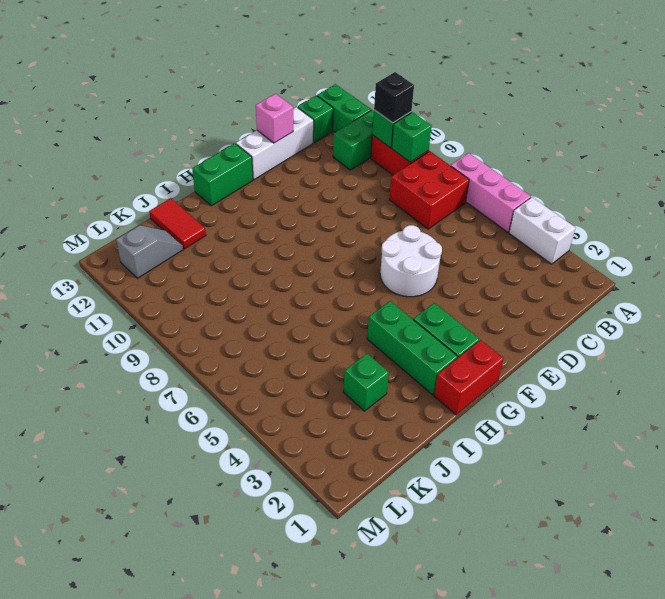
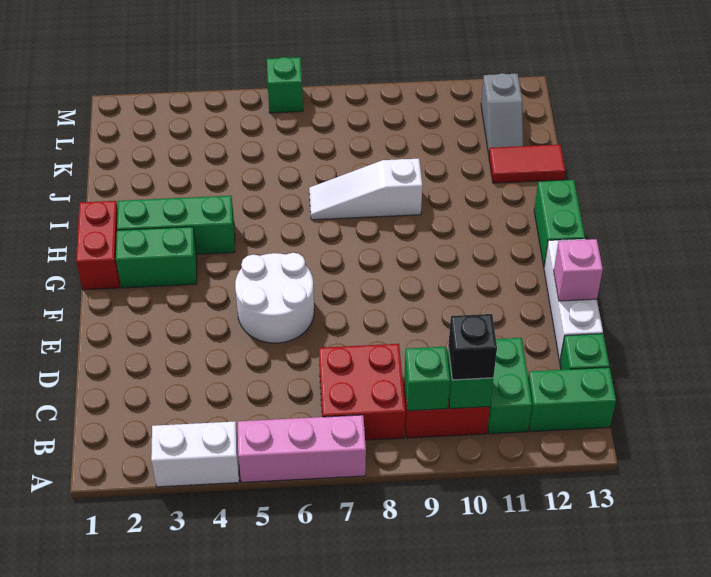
none -> white slope I7:I9 level 1 top 9
green brick J3 level 1 -> green brick M6 level 1

